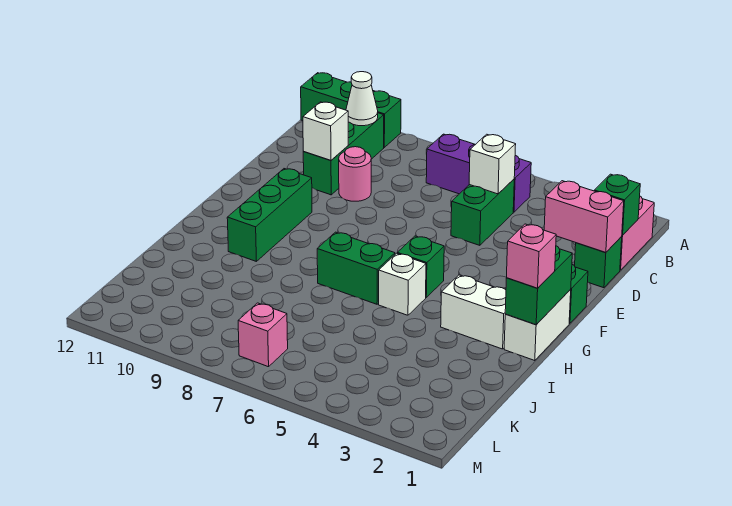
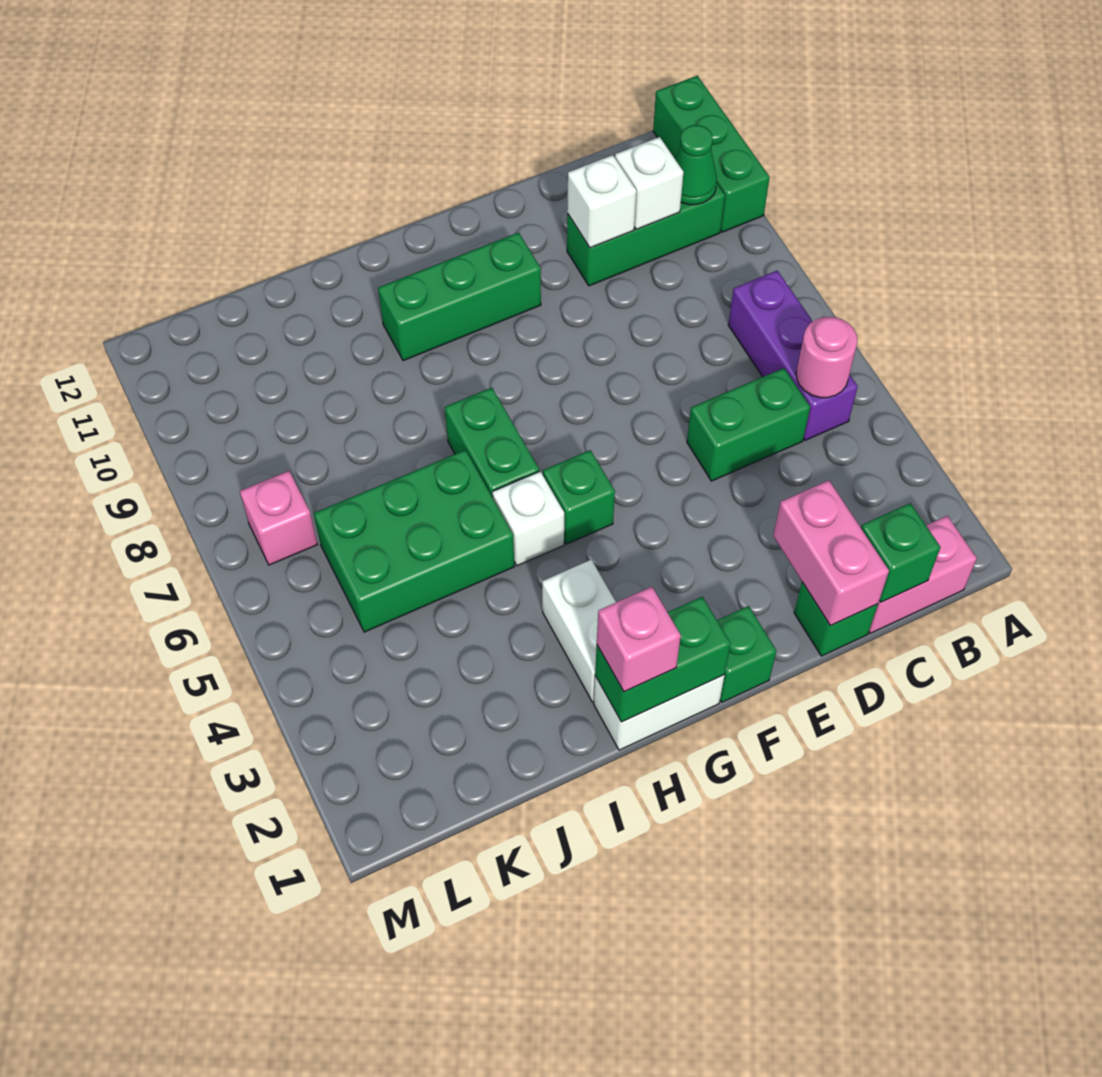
white cone B10 level 2 -> green cone B10 level 2
white brick C5 level 2 -> white brick C10 level 2
pink round brick D9 level 1 -> pink round brick B5 level 2
none -> green brick I5:K6 level 1

